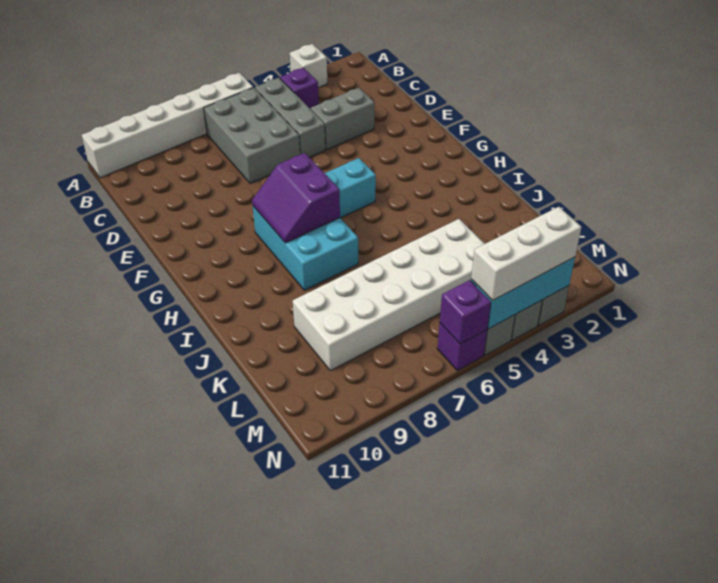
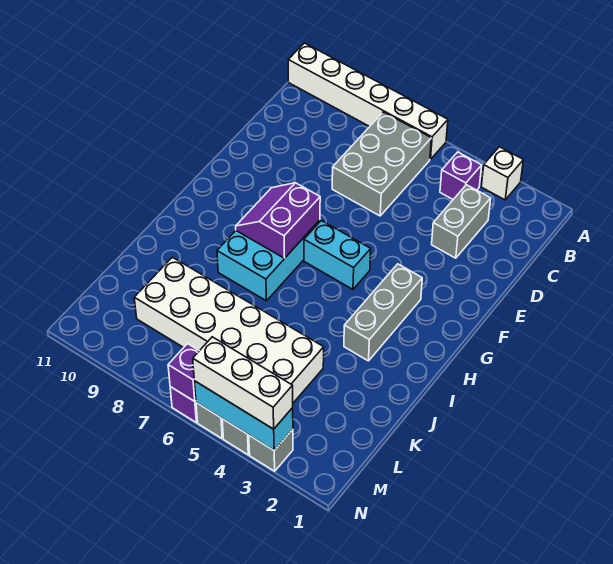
grey brick B5:D5 level 1 -> grey brick G3:I3 level 1
grey brick D3:D4 level 1 -> grey brick C3:D3 level 1

